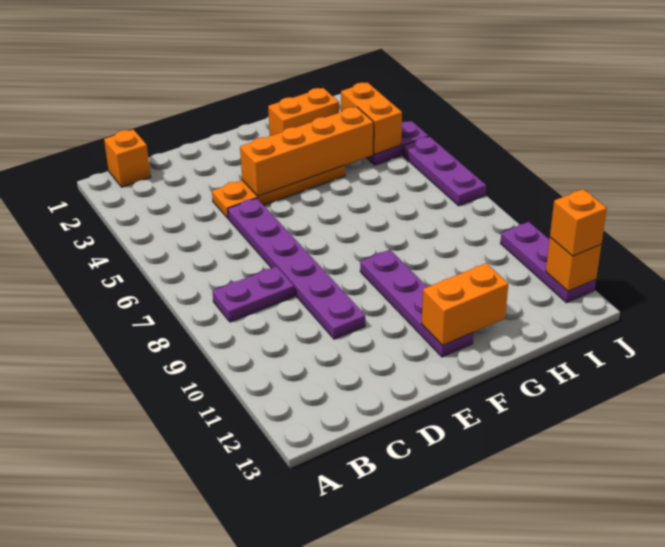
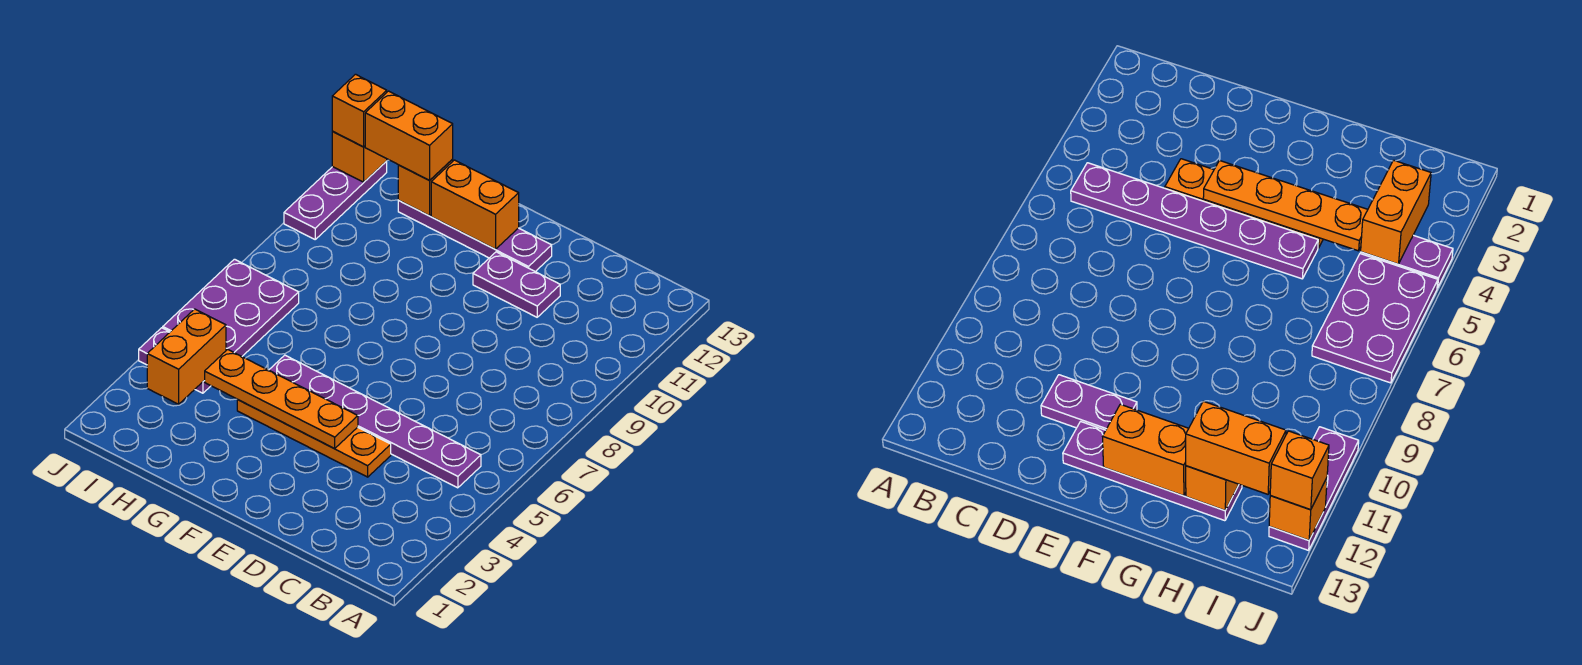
orange brick B1 level 1 -> orange brick H12 level 2
purple plate B8:C8 level 1 -> purple plate D11:E11 level 1
purple plate D5:D10 level 1 -> purple plate B5:G5 level 1
orange brick E4:H4 level 2 -> orange plate E4:H4 level 2
purple plate F9:F12 level 1 -> purple plate E12:H12 level 1
orange brick G2:H2 level 1 -> orange brick H12:I12 level 3
purple plate J5:J7 level 1 -> purple plate I5:J7 level 1

